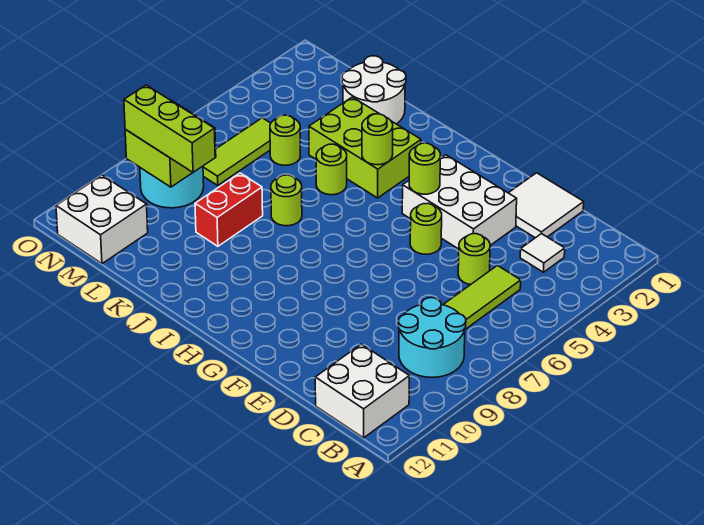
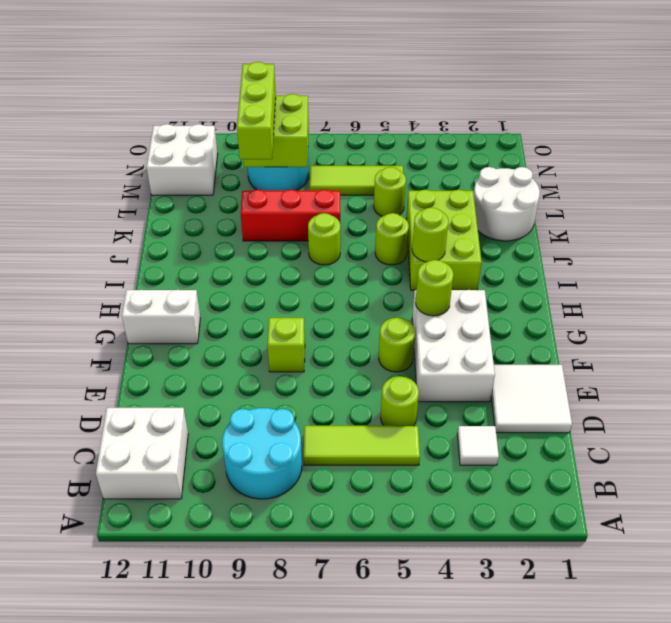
none -> lime brick F8 level 1
none -> white brick G11:G12 level 1
red brick K8:K9 level 1 -> red brick K7:K9 level 1

